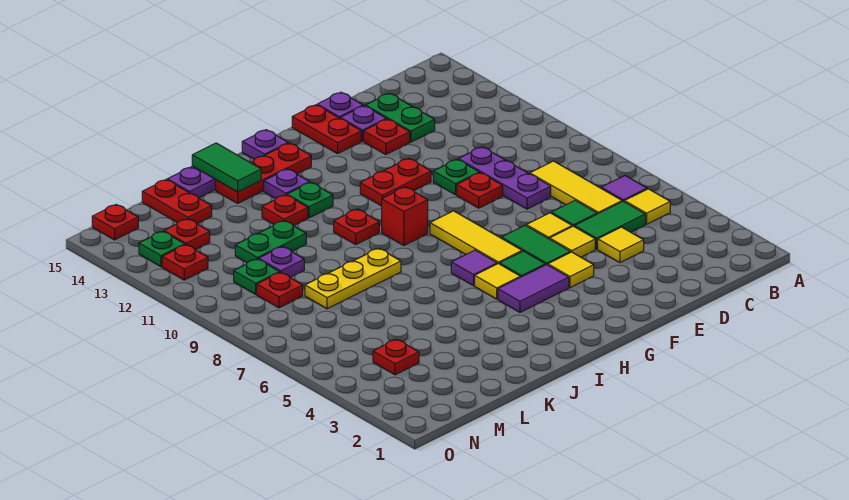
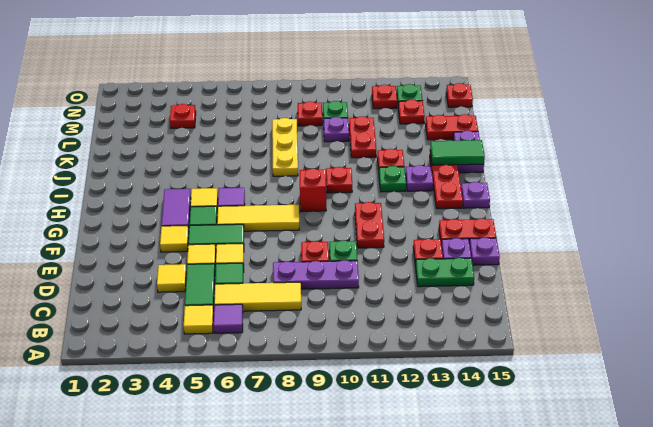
green plate K11:L11 level 1 -> red plate K11:L11 level 1

